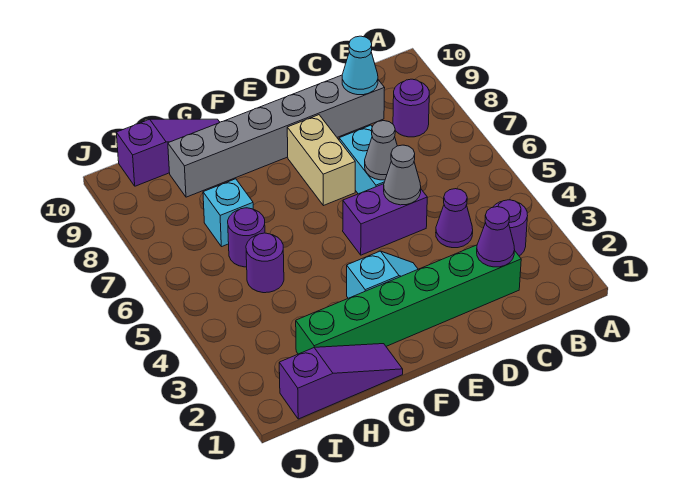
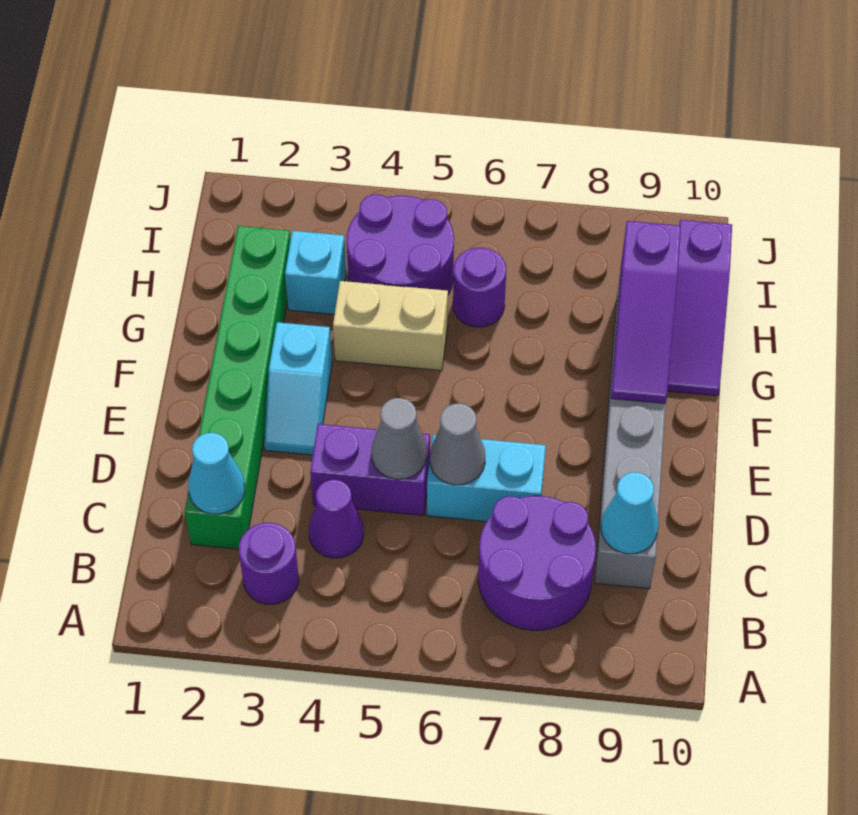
purple round brick B8 level 1 -> purple round brick B7:C8 level 1
purple cone C2 level 2 -> cyan cone C2 level 2
purple brick D5:E5 level 1 -> purple brick D4:D5 level 1
tan brick E7:E8 level 1 -> tan brick G4:G5 level 1
purple slope G1:I1 level 1 top I -> purple slope F9:H9 level 2 top H
purple round brick H5 level 1 -> purple round brick H4:I5 level 1
cyan brick H7 level 1 -> cyan brick H3 level 1

